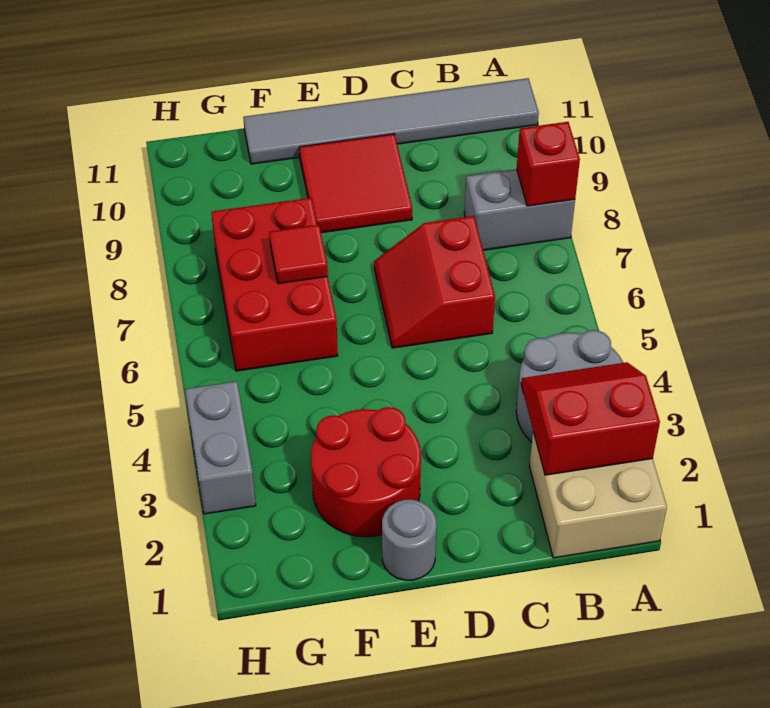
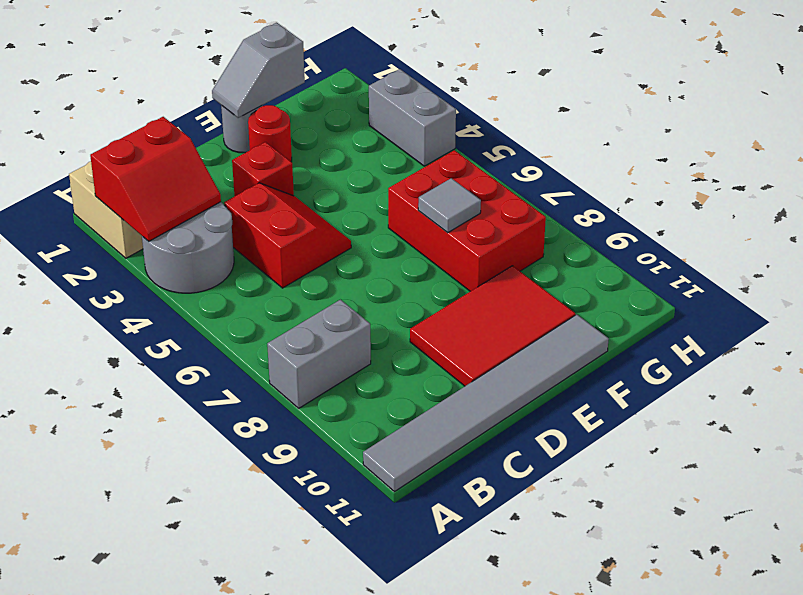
red brick A8 level 2 -> red brick D3 level 1
red slope C6:D7 level 1 top C -> red slope C4:D5 level 1 top C
red tile D9:E10 level 1 -> red tile D9:F10 level 1
none -> grey slope E1:F1 level 2 top F
red round brick E2:F3 level 1 -> red round brick E2 level 1
red tile F7 level 2 -> grey tile F7 level 2

